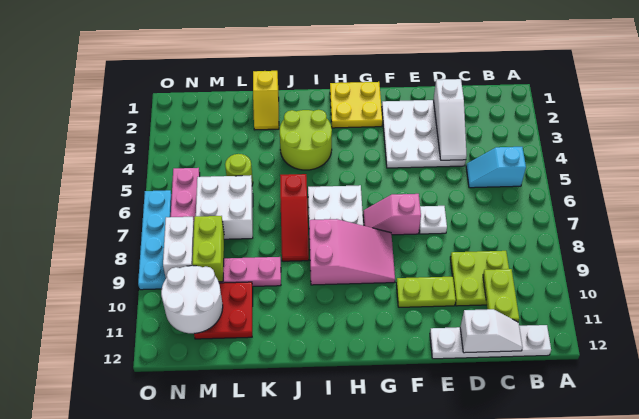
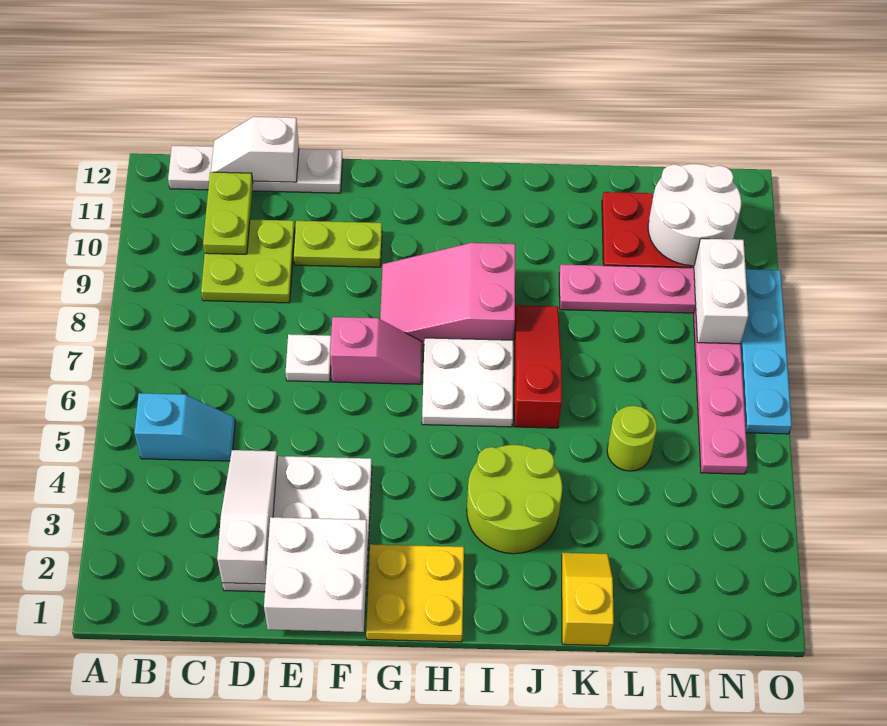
white brick L6:M7 level 1 -> white brick E1:F2 level 2
lime brick M8:M9 level 2 -> none

